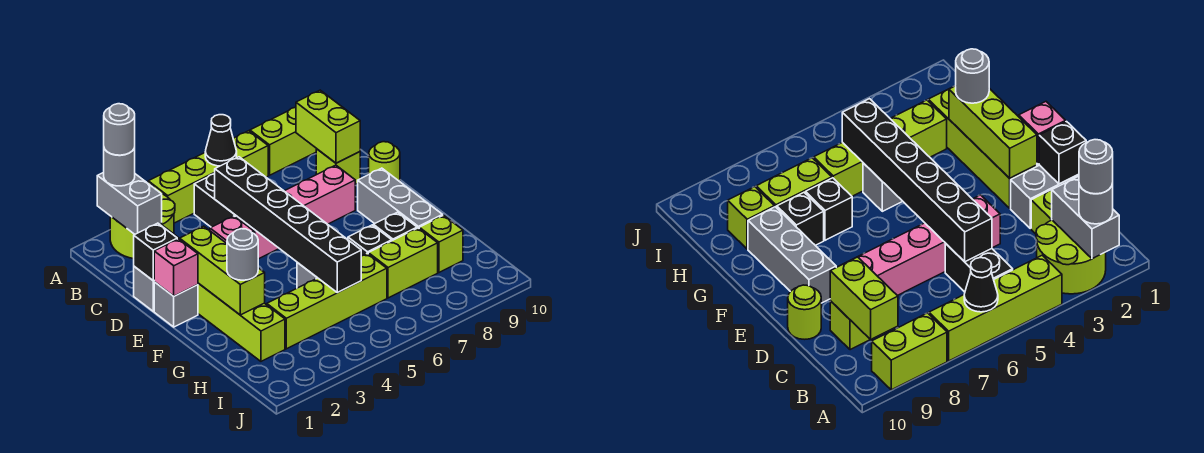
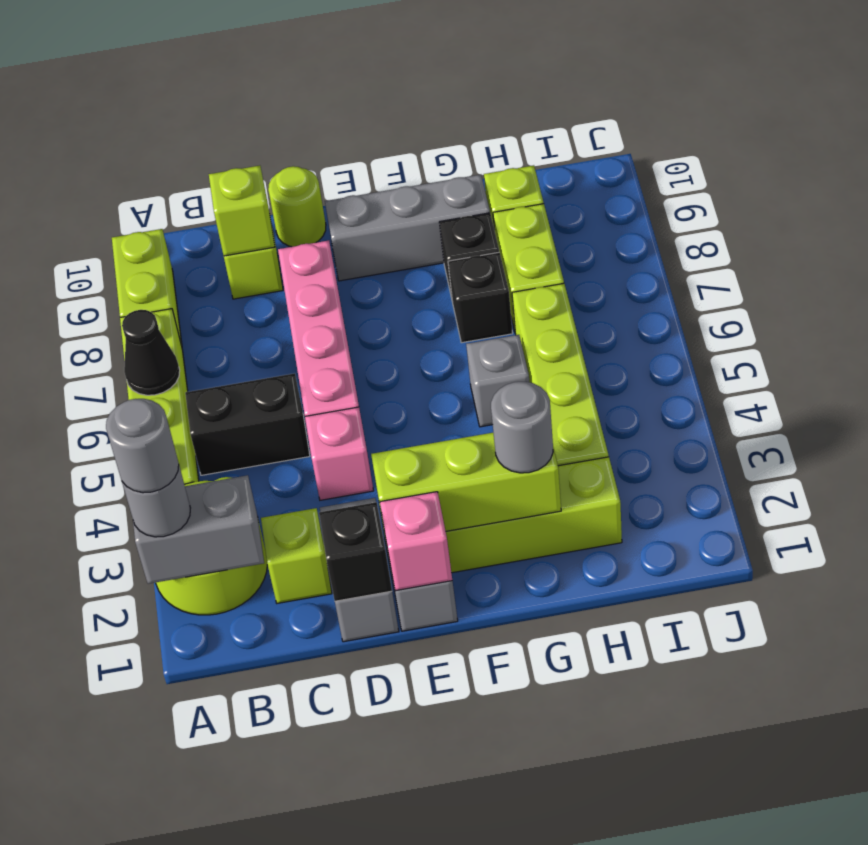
lime brick B9:C9 level 2 -> lime brick C9 level 2
black brick C5:H5 level 2 -> none

